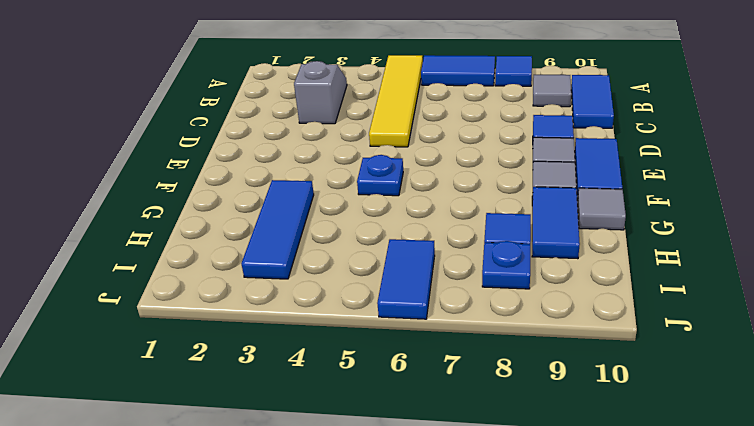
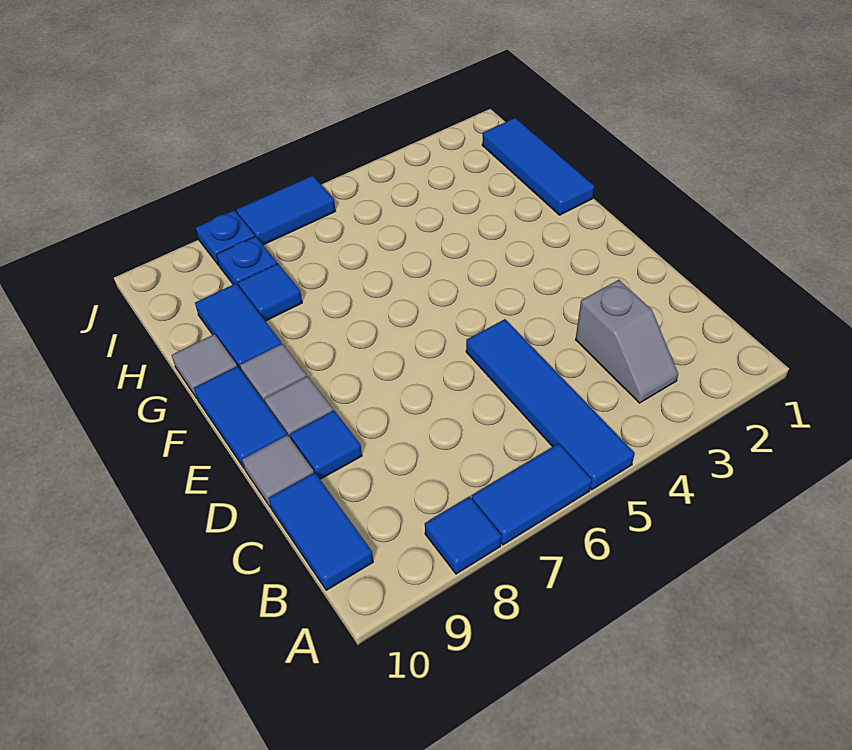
yellow tile A5:D5 level 1 -> blue tile A5:D5 level 1
grey tile B9 level 1 -> grey tile D10 level 1
blue plate F5 level 1 -> blue plate J8 level 1
blue tile G3:I3 level 1 -> blue tile G1:I1 level 1
blue tile I6:J6 level 1 -> blue tile J6:J7 level 1

